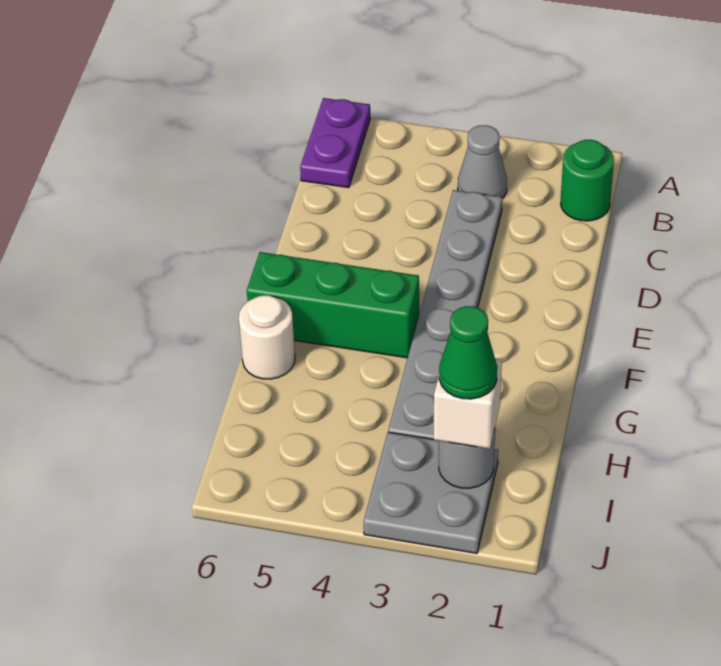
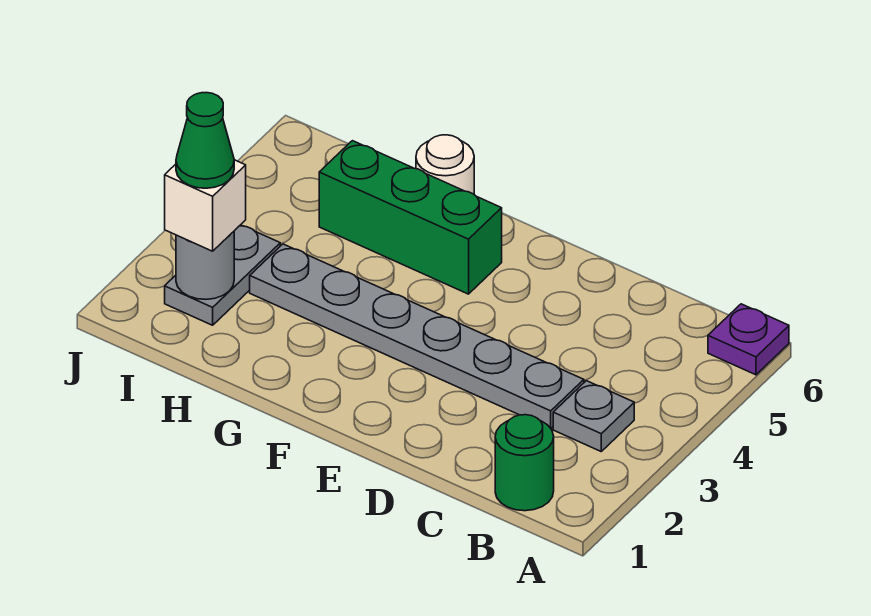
purple plate A6:B6 level 1 -> purple plate A6 level 1
grey cone B3 level 1 -> grey plate B3 level 1
green brick F4:F6 level 1 -> green brick F5:H5 level 1
grey plate I2:J3 level 1 -> grey plate I2:I3 level 1

